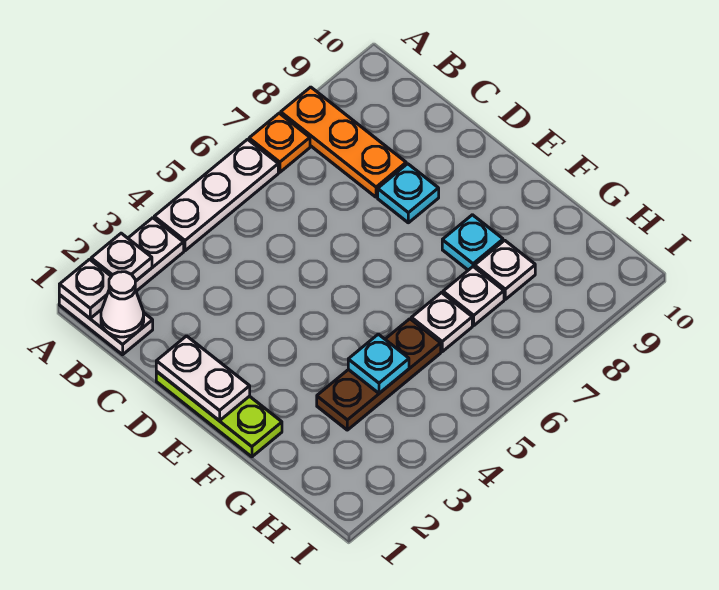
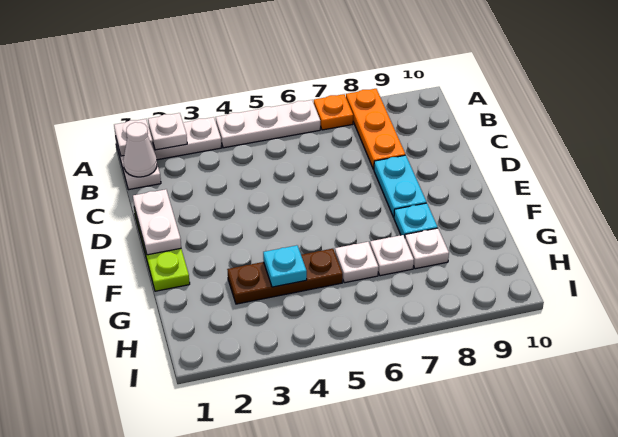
cyan plate D8 level 1 -> cyan plate D8:E8 level 1

